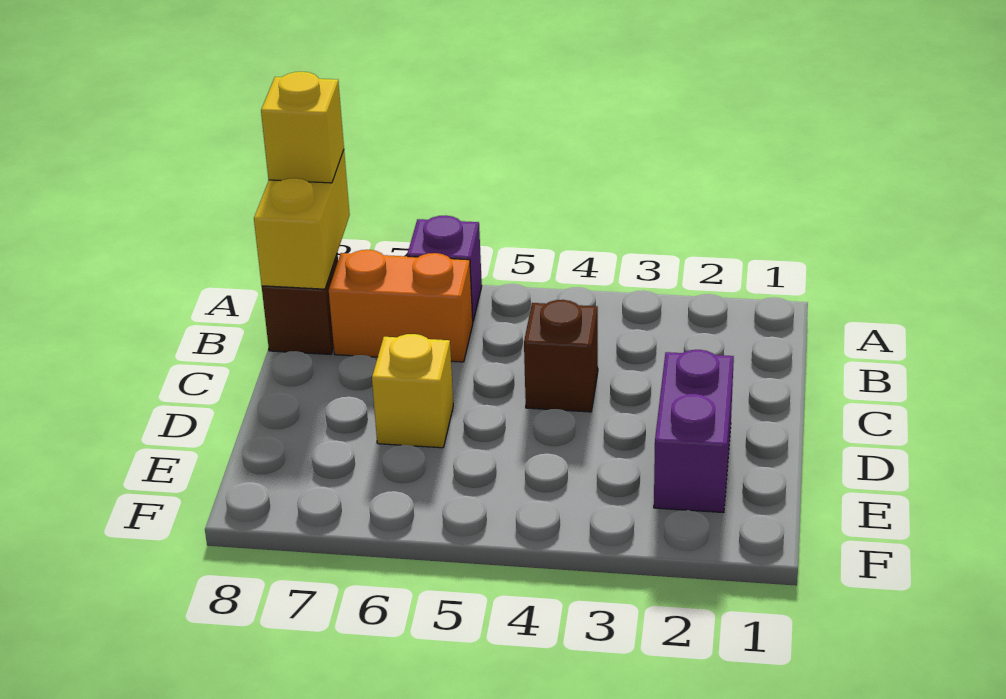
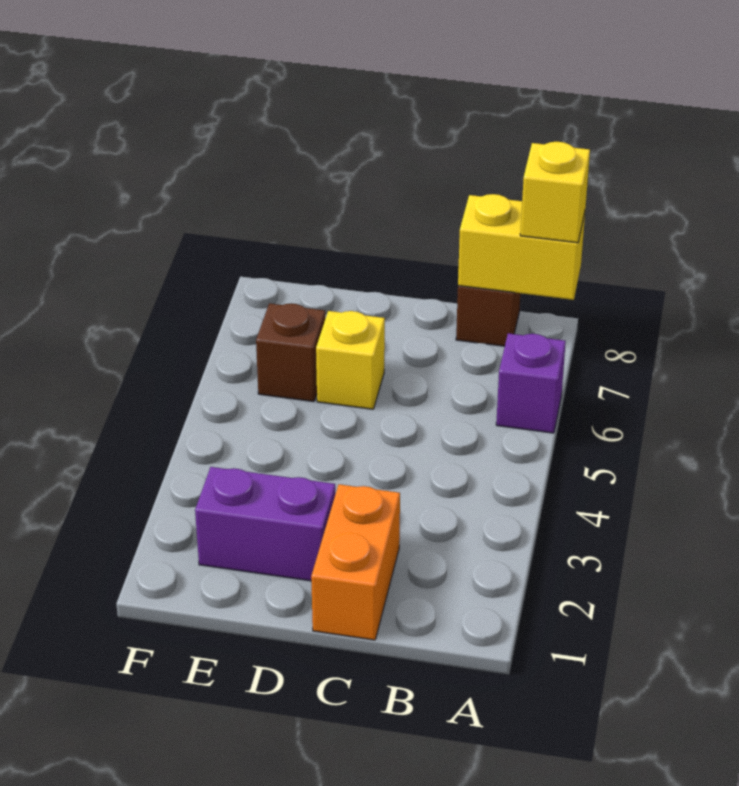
orange brick B6:B7 level 1 -> orange brick C1:C2 level 1
brown brick C4 level 1 -> brown brick E6 level 1

